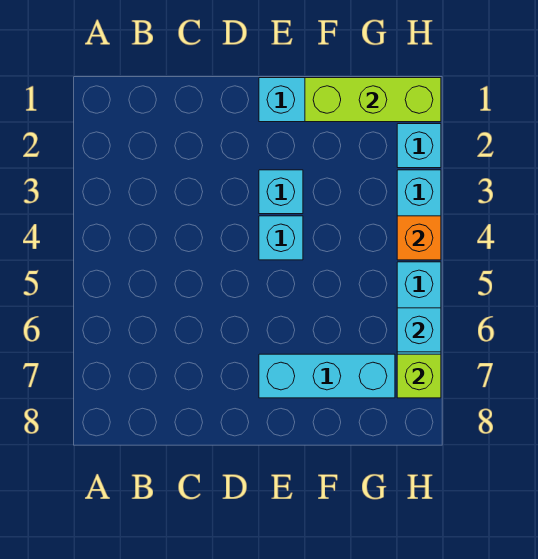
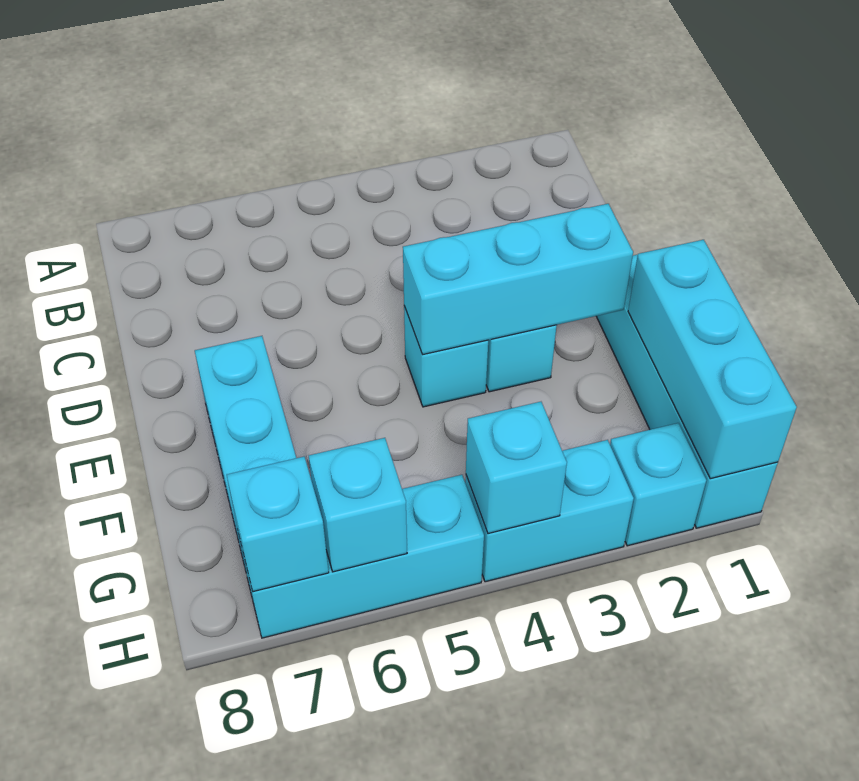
none -> cyan brick E2:E4 level 2
lime brick F1:H1 level 2 -> cyan brick F1:H1 level 2
orange brick H4 level 2 -> cyan brick H4 level 2
lime brick H7 level 2 -> cyan brick H7 level 2

